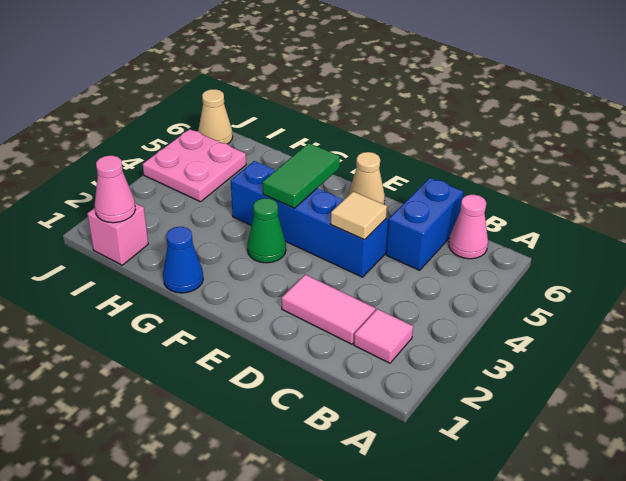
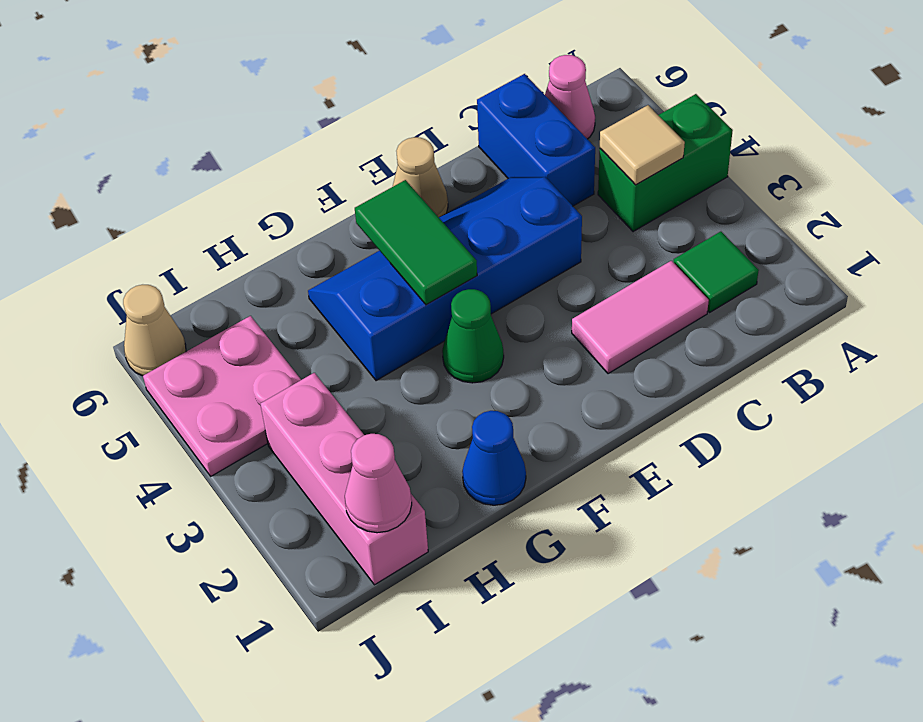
none -> green brick A4:B4 level 1
pink tile B2 level 1 -> green tile B2 level 1
tan tile D4 level 2 -> tan tile B4 level 2
pink brick I1 level 1 -> pink brick I1:I3 level 1

